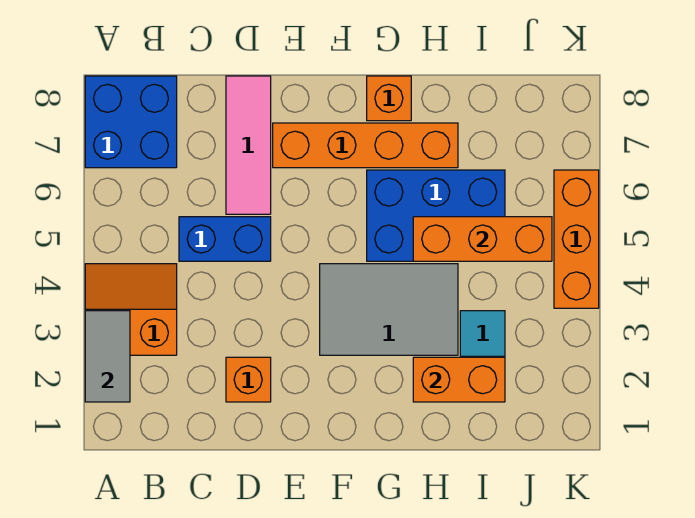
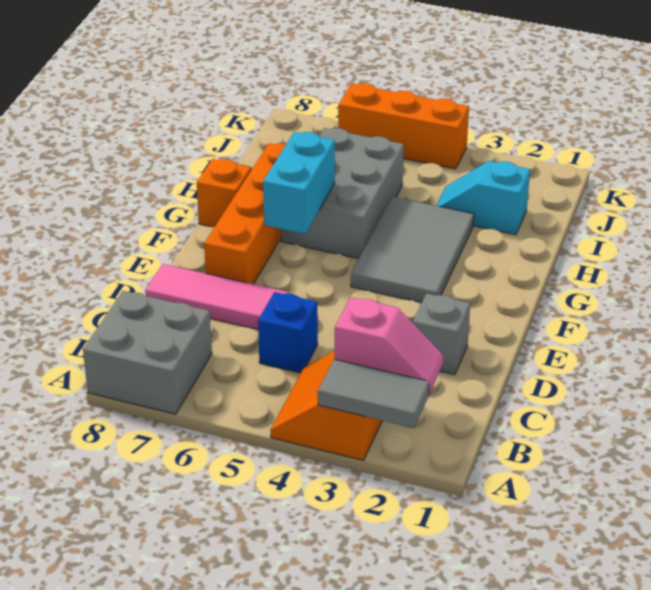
blue brick A7:B8 level 1 -> grey brick A7:B8 level 1
none -> pink slope B2:B3 level 2 top 3
blue brick C5:D5 level 1 -> blue brick C5 level 1
orange brick D2 level 1 -> grey brick D2 level 1
none -> cyan brick F6:G6 level 2
blue brick G5:I6 level 1 -> grey brick G5:I6 level 1
orange brick H2:I2 level 2 -> none
orange brick H5:J5 level 2 -> none

